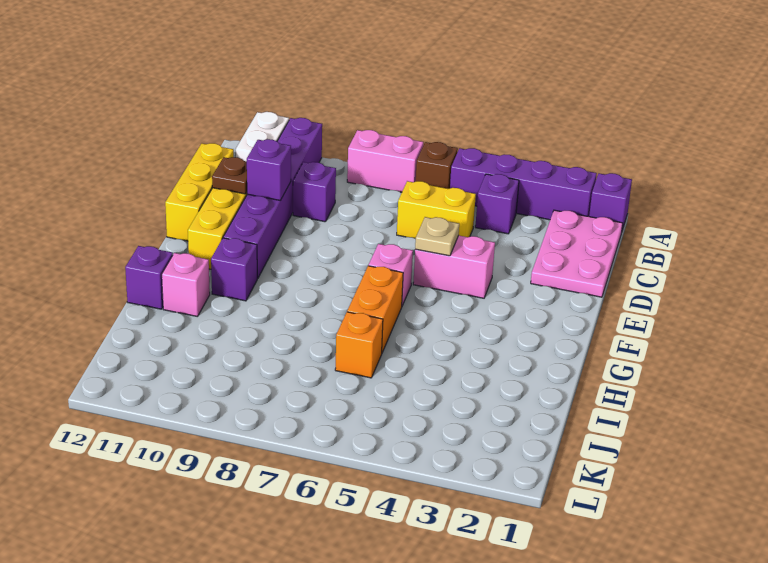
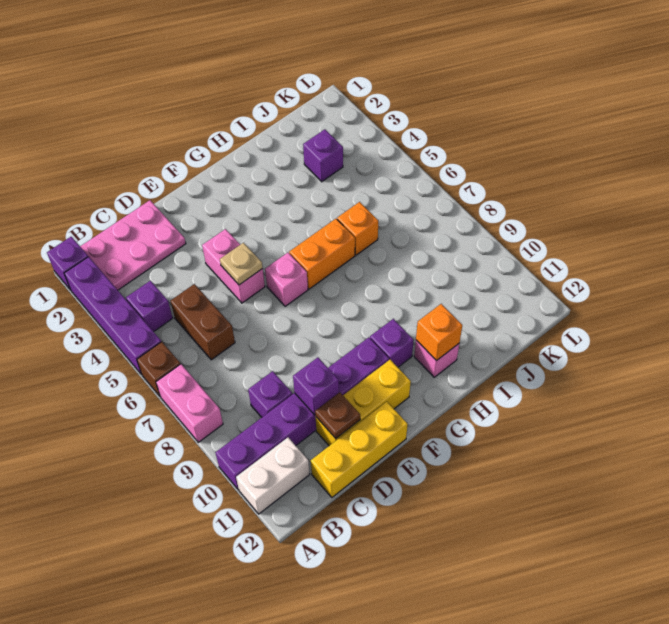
yellow brick C5:C6 level 1 -> brown brick C5:C6 level 1
none -> orange brick H11 level 2
purple brick H12 level 1 -> purple brick J3 level 1

